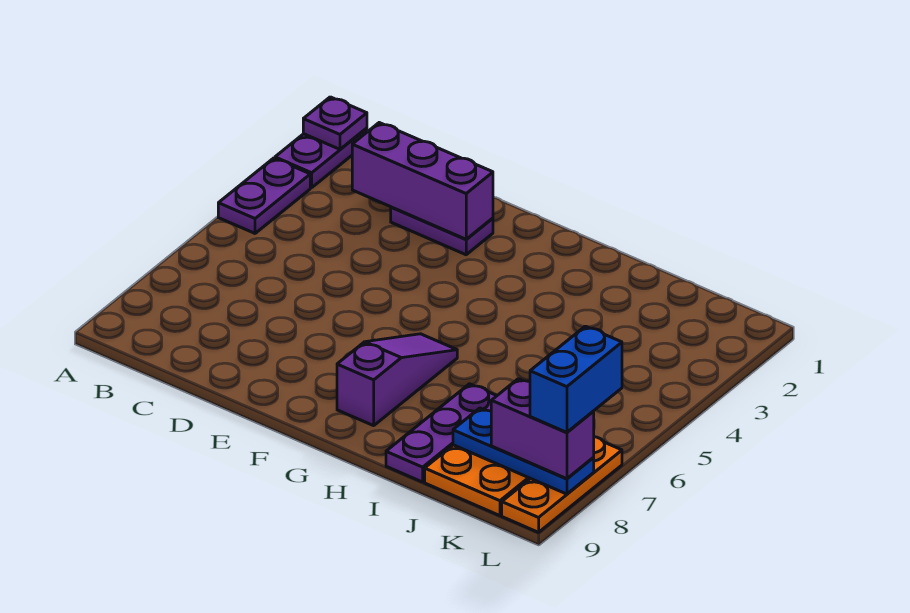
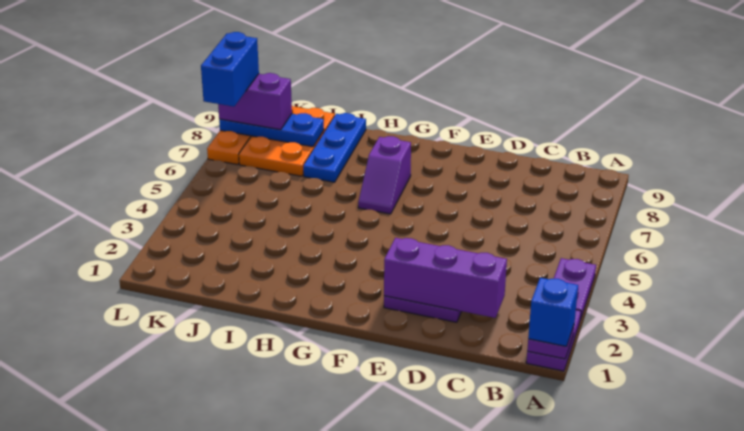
none -> blue brick A1 level 3
purple slope G6:G8 level 1 top 8 -> purple slope G6:G7 level 1 top 7
purple plate I7:I9 level 1 -> blue plate I7:I9 level 1

